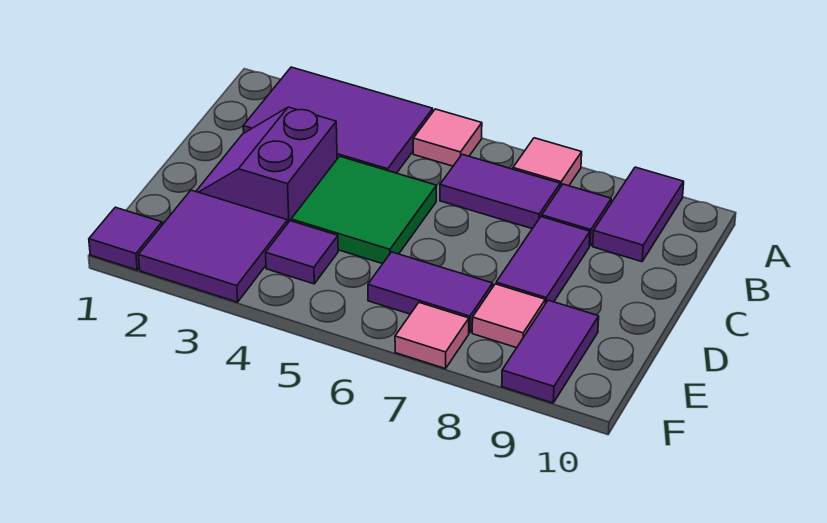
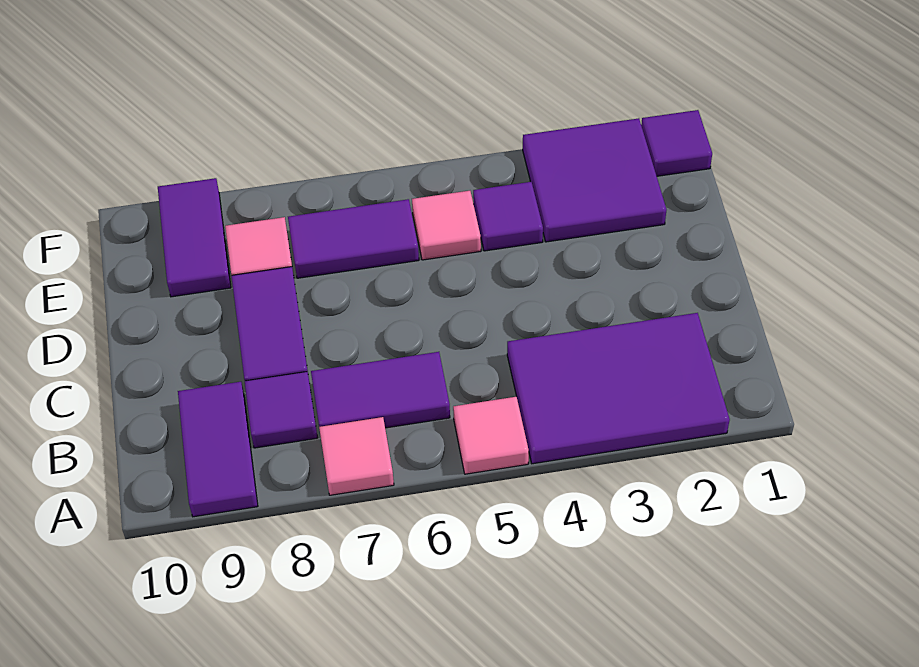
purple slope C2:D3 level 1 top 3 -> none
green tile C4:D5 level 1 -> none
pink tile F7 level 1 -> pink tile E5 level 1

